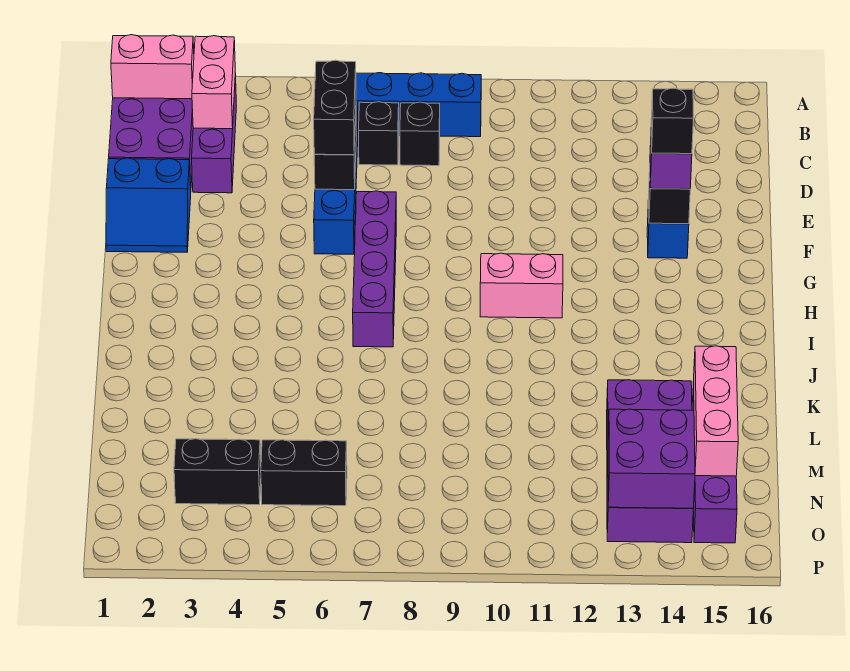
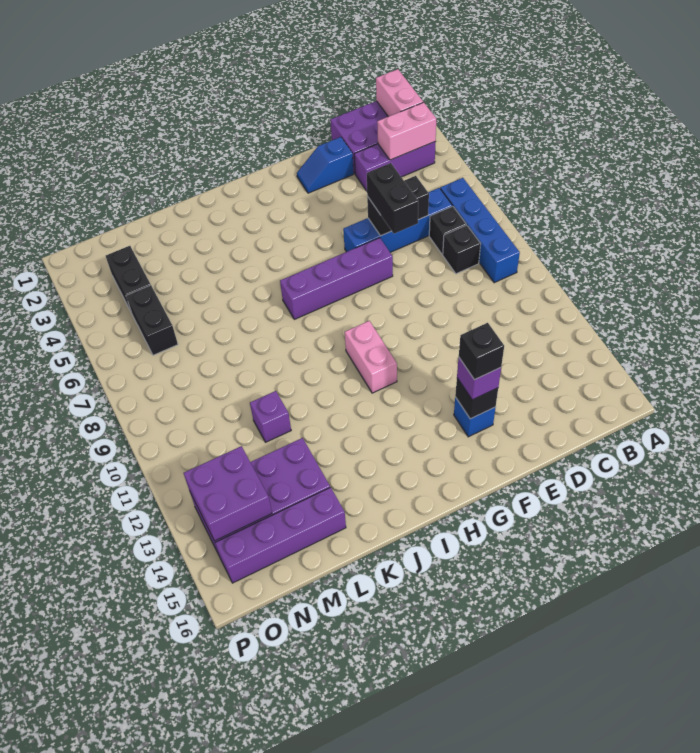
black brick D6:E6 level 3 -> black brick E6:E7 level 3
blue slope E1:F2 level 1 top E -> blue slope E2:F2 level 1 top E
none -> purple brick L11 level 1
pink brick L15:N15 level 2 -> none

